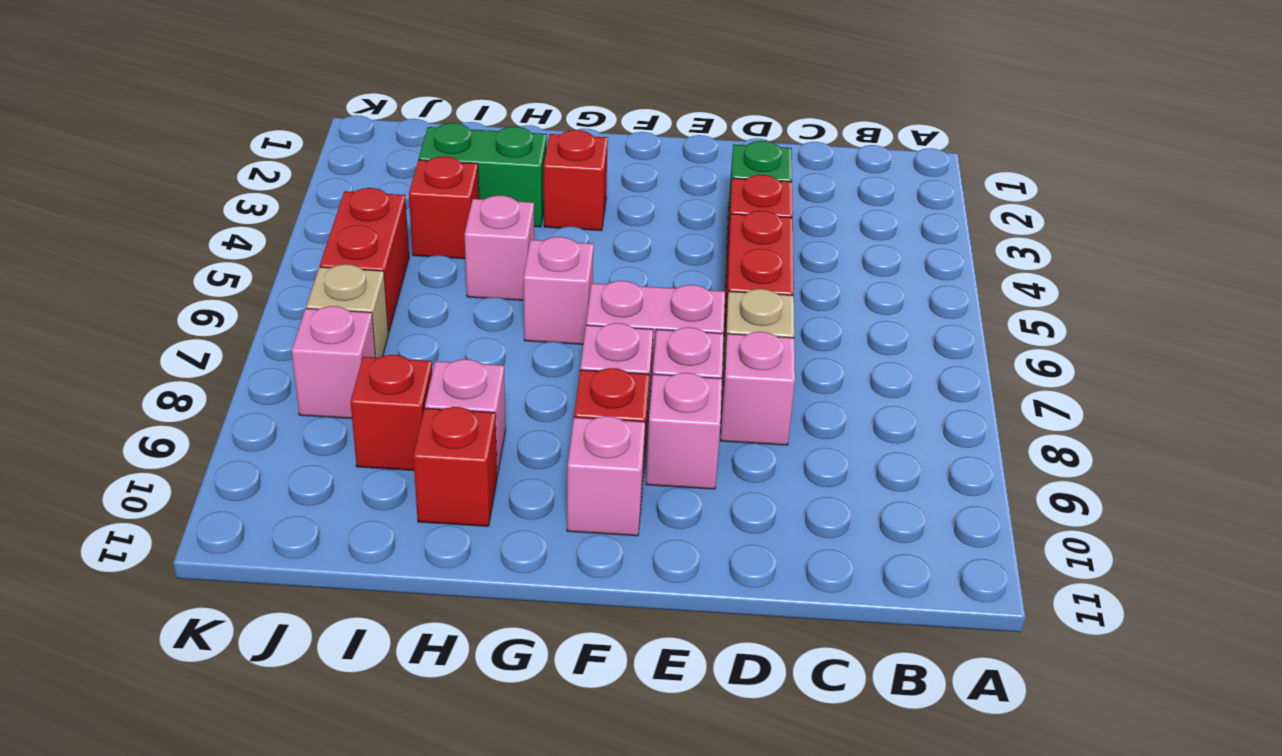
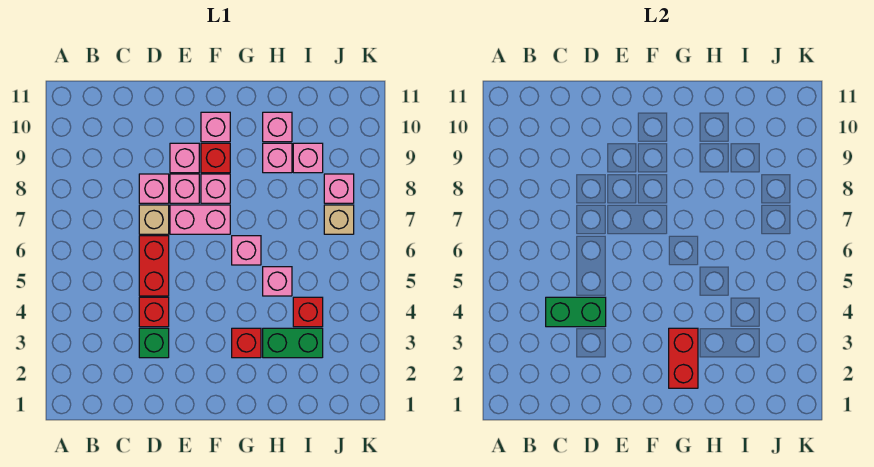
none -> green brick C4:D4 level 2
red brick H10 level 1 -> pink brick H10 level 1
red brick I9 level 1 -> pink brick I9 level 1
red brick J5:J6 level 1 -> red brick G2:G3 level 2

